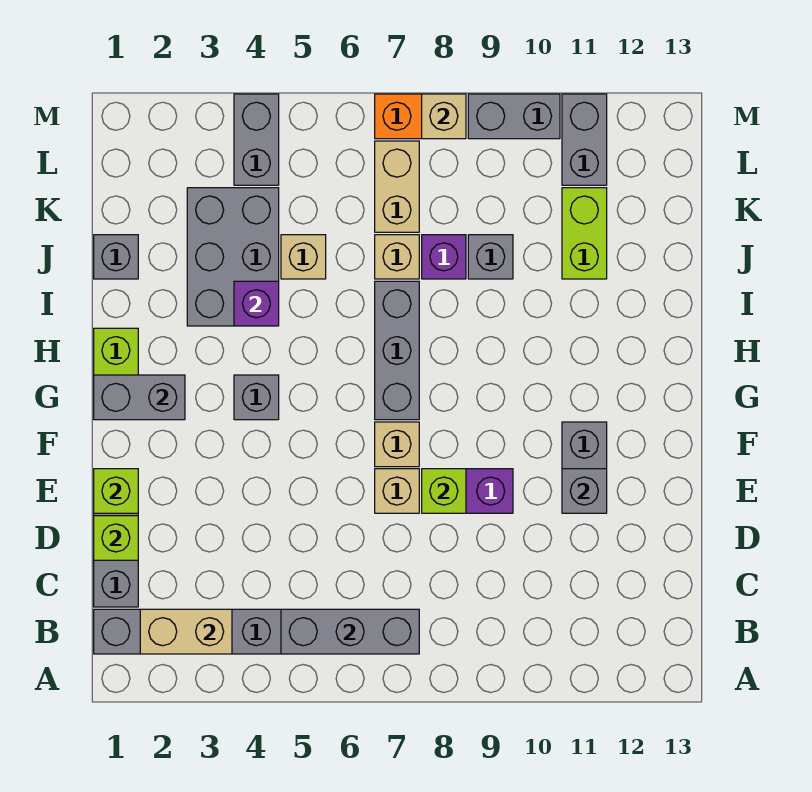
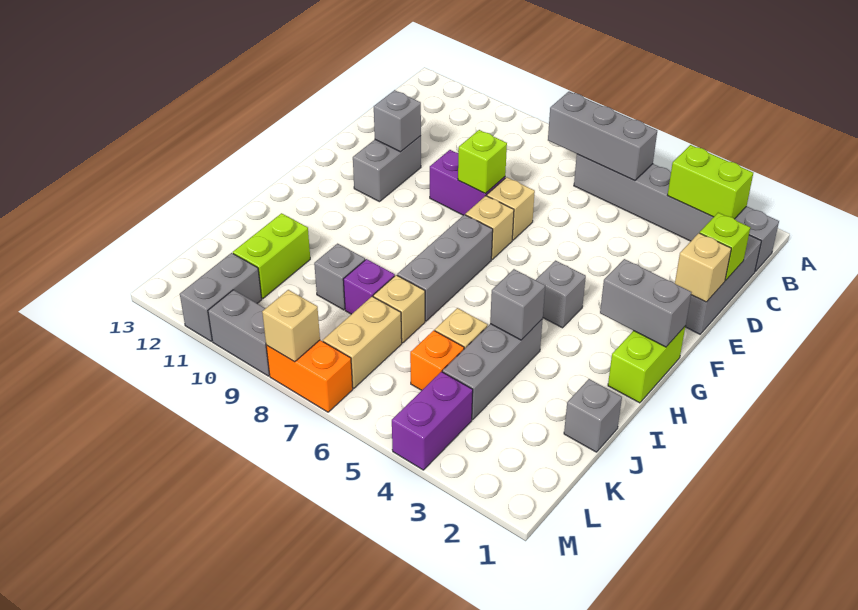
tan brick B2:B3 level 2 -> lime brick B2:B3 level 2
lime brick E1 level 2 -> tan brick E1 level 2
grey brick I3:K4 level 1 -> grey brick I4:K4 level 1
purple brick I4 level 2 -> grey brick I4 level 2
none -> orange brick K5 level 1
grey brick L4:M4 level 1 -> purple brick L4:M4 level 1

